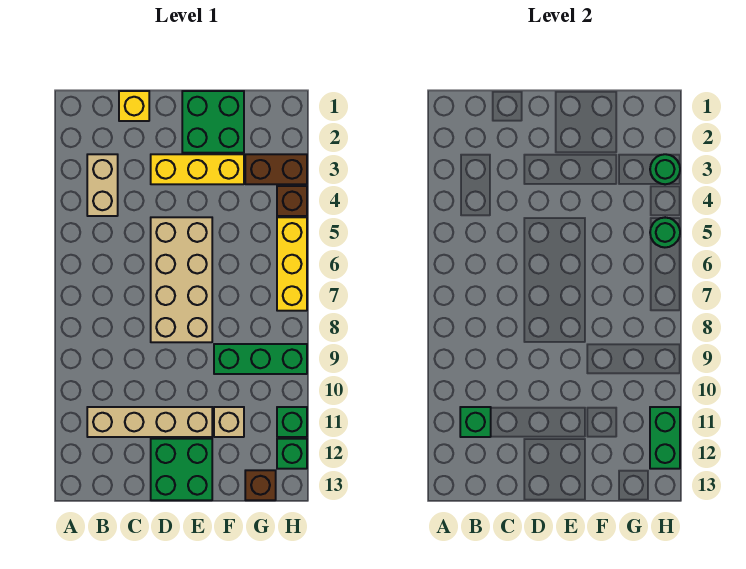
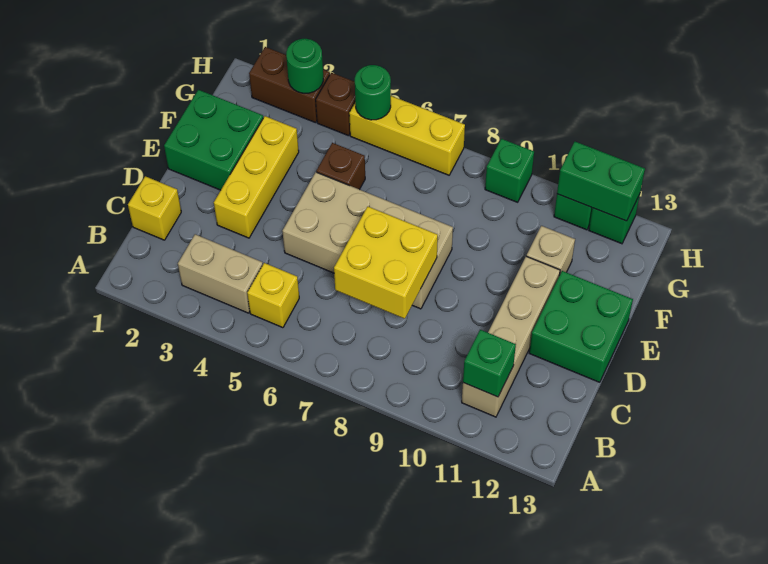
none -> yellow brick B5 level 1
none -> yellow brick C7:D8 level 2
green brick F9:H9 level 1 -> green brick H9 level 1
brown brick G3:H3 level 1 -> brown brick H2:H3 level 1
brown brick G13 level 1 -> brown brick F5 level 1

